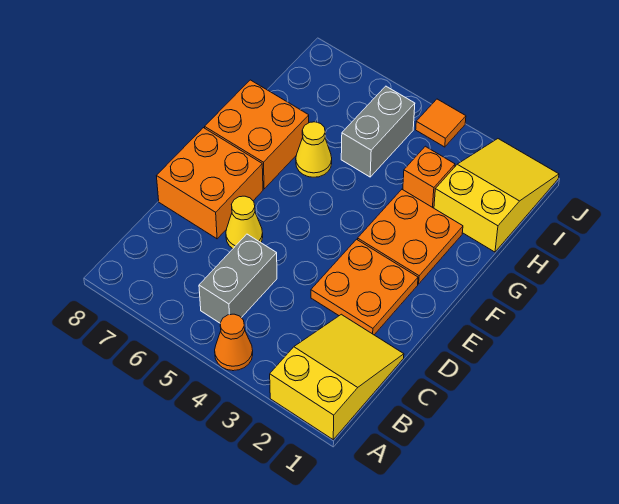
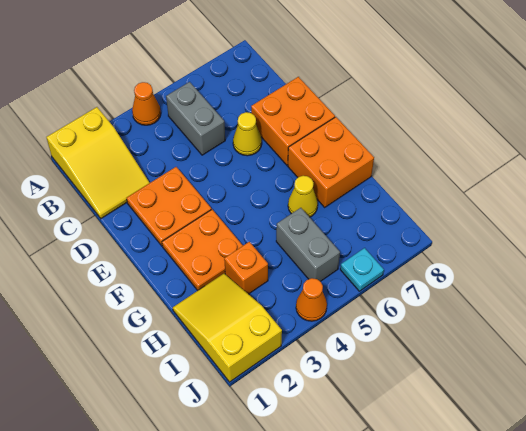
yellow slope H1:J2 level 1 top H -> yellow slope H1:J2 level 1 top J
orange tile J4 level 1 -> orange cone J4 level 1
none -> cyan plate J6 level 1

